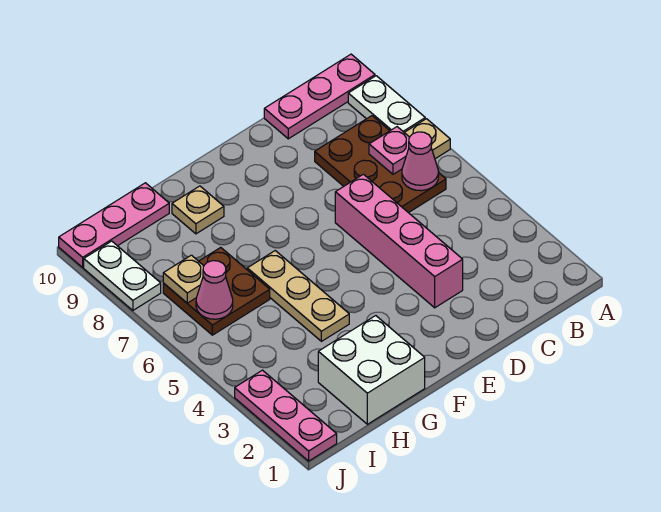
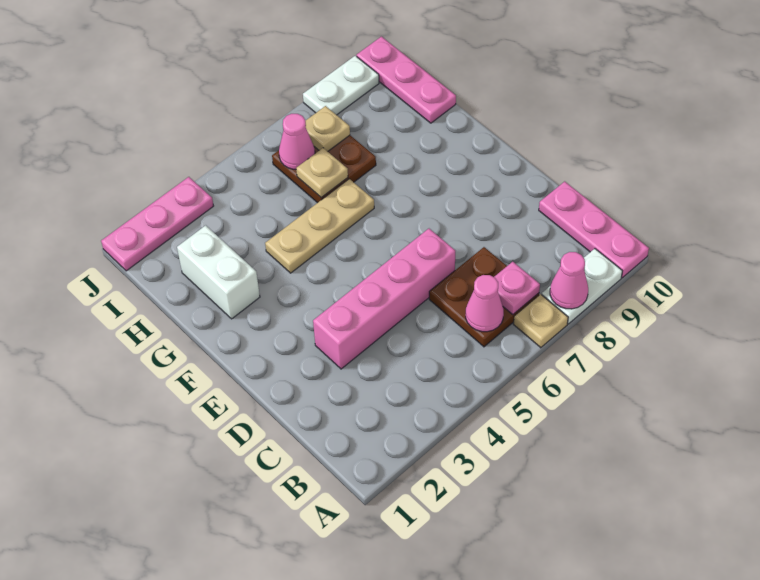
none -> pink cone A8 level 2
brown plate B6:C8 level 1 -> brown plate B6:C7 level 1
white brick G1:H2 level 1 -> white brick G2:H2 level 1
tan plate G9 level 1 -> tan plate H6 level 2

